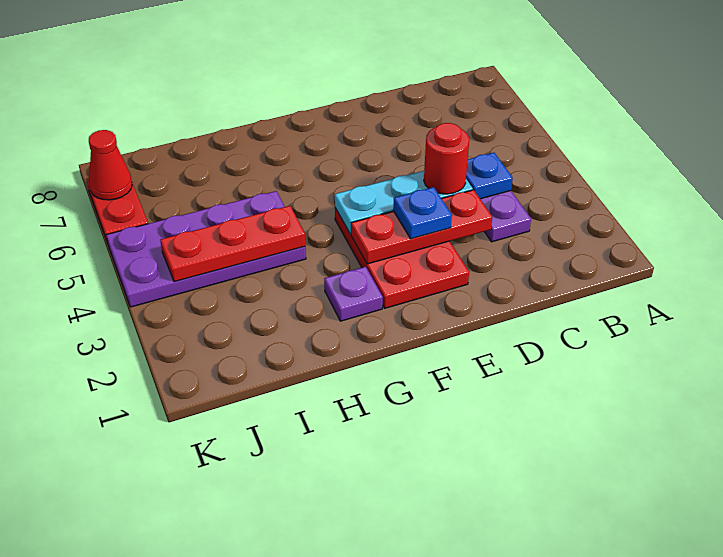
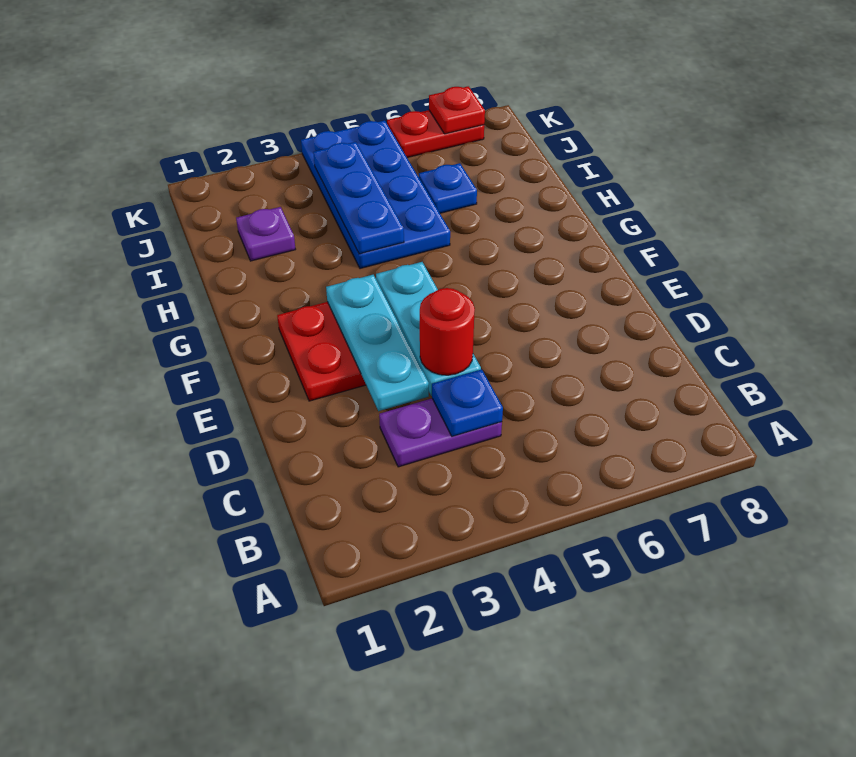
red plate D3:F3 level 2 -> cyan plate D3:F3 level 2
blue plate E3 level 3 -> blue plate I6 level 1
purple plate G2 level 1 -> purple plate I2 level 1
purple plate H4:K5 level 1 -> blue plate H4:K5 level 1
red plate H4:J4 level 2 -> blue plate H4:J4 level 2
red cone K7 level 2 -> red plate K7 level 2

